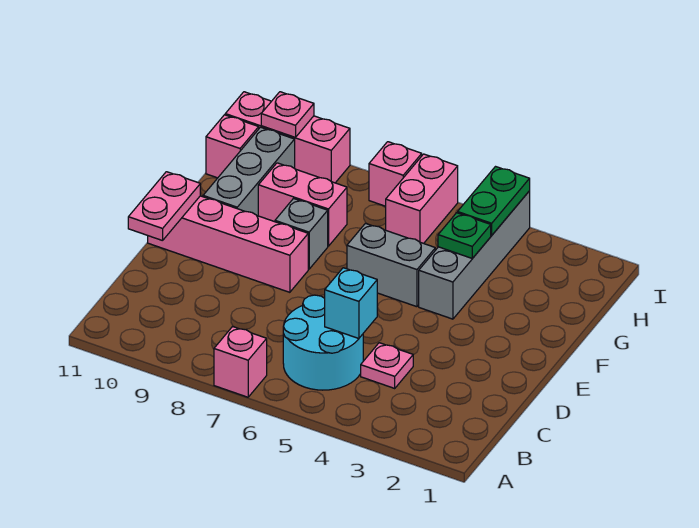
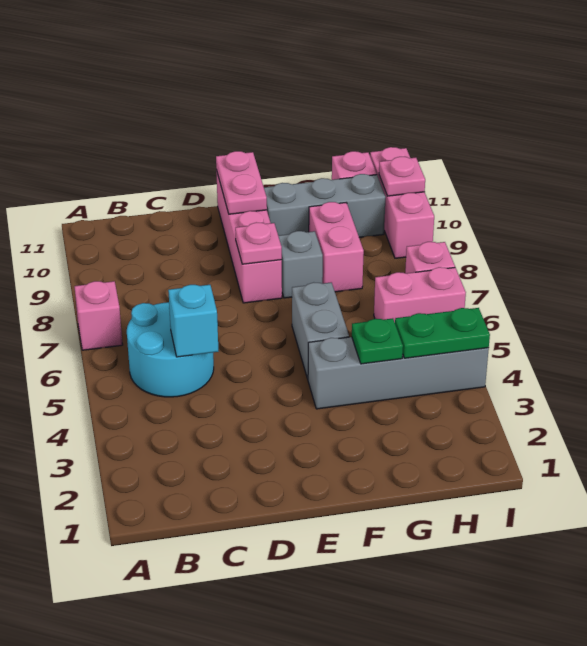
pink plate C4 level 1 -> pink plate E8 level 2
pink plate D11:E11 level 2 -> pink plate E10:E11 level 2

